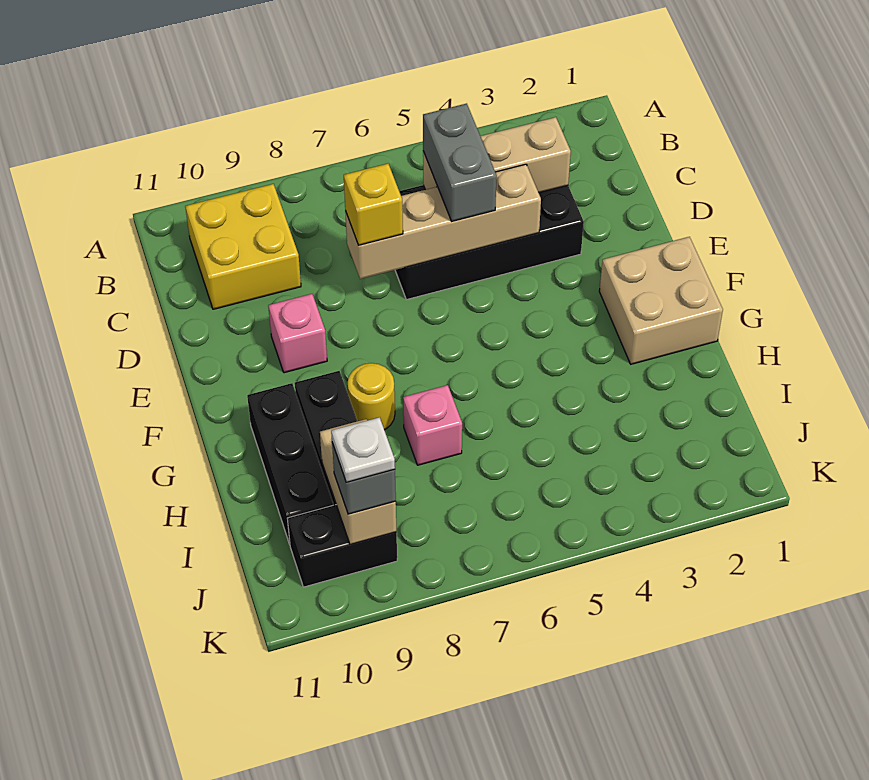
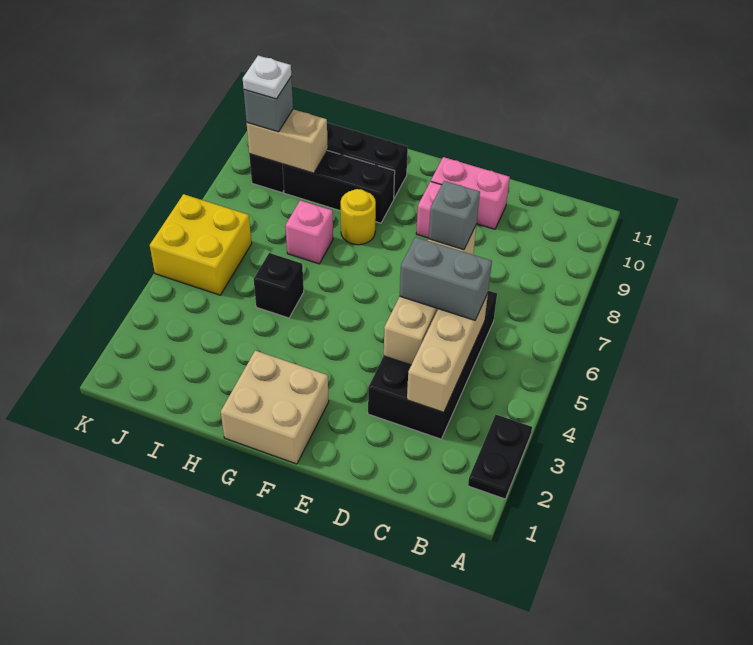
none -> black plate A2:A3 level 1
yellow brick B9:C10 level 1 -> yellow brick J5:K6 level 1
yellow brick D7 level 3 -> grey brick D7 level 3
none -> pink brick D10:E10 level 1
none -> black brick H5 level 1

